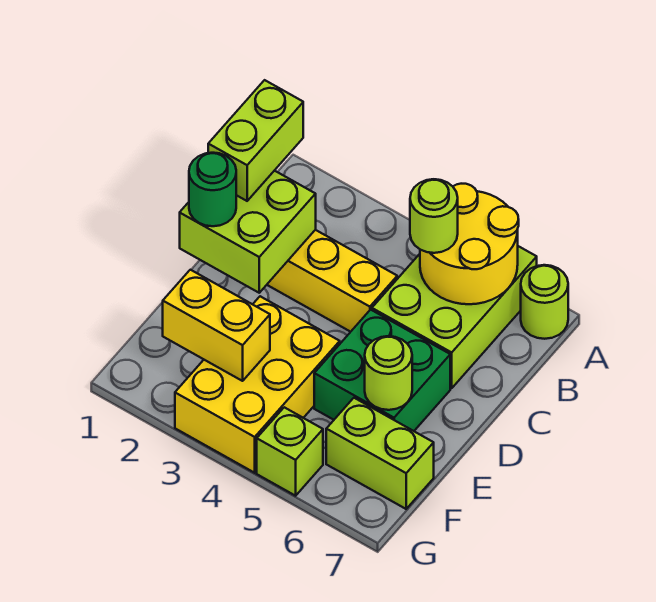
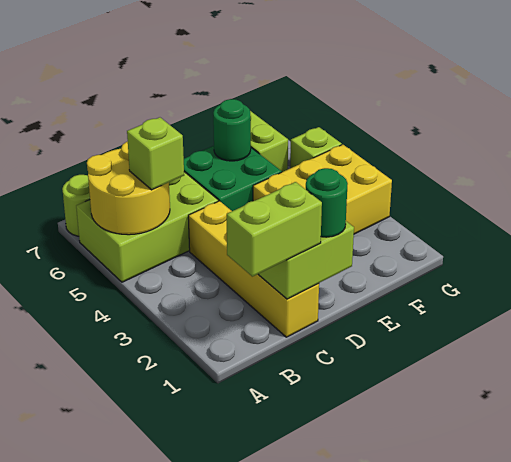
lime round brick B5 level 3 -> lime brick B5 level 3
lime round brick E6 level 2 -> green round brick E6 level 2
yellow brick F2:F3 level 2 -> none

